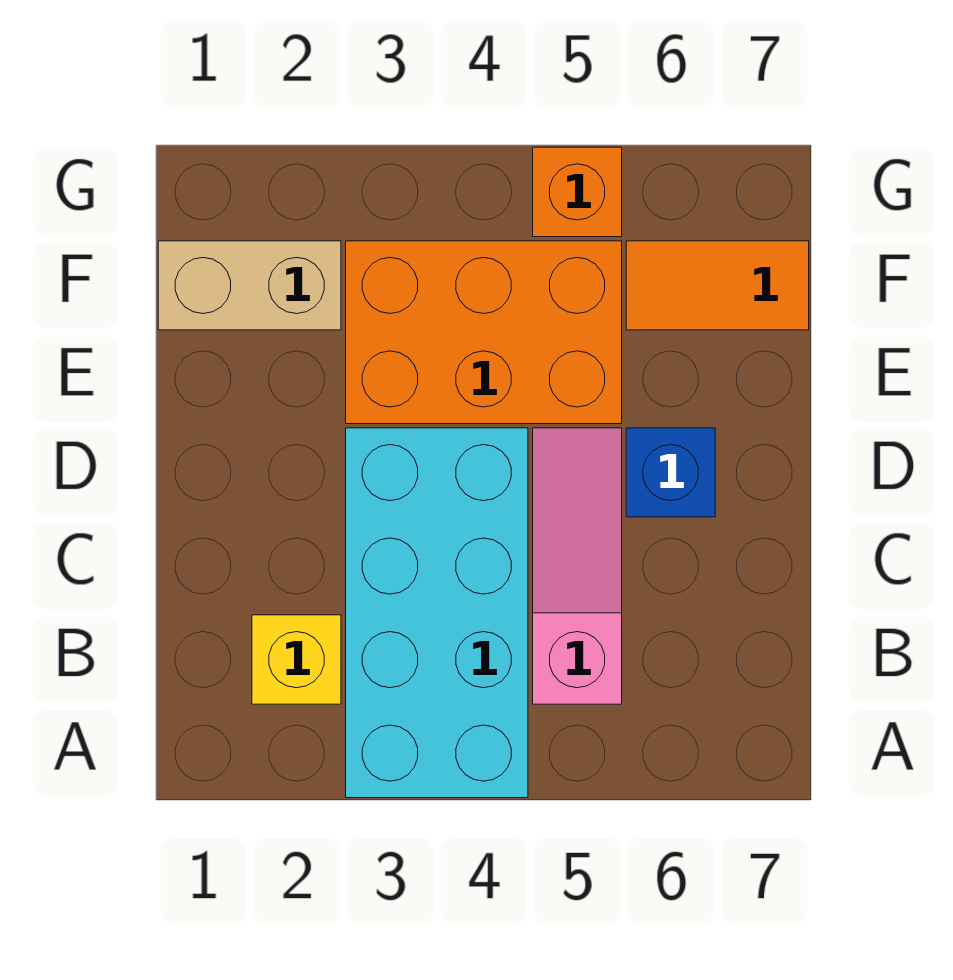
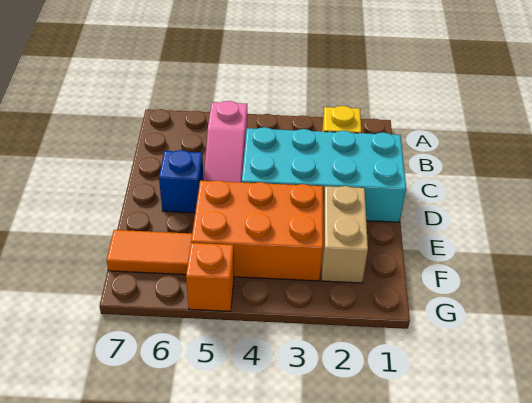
cyan brick A3:D4 level 1 -> cyan brick C1:D4 level 1
tan brick F1:F2 level 1 -> tan brick E2:F2 level 1

